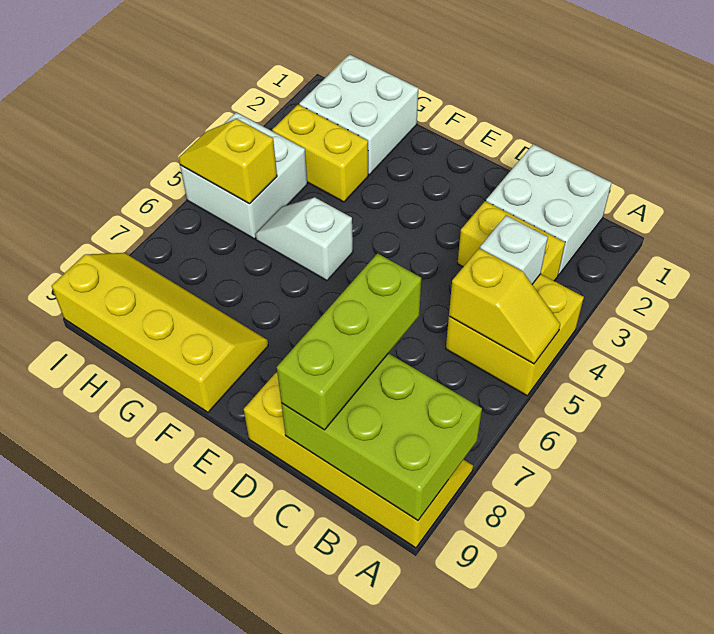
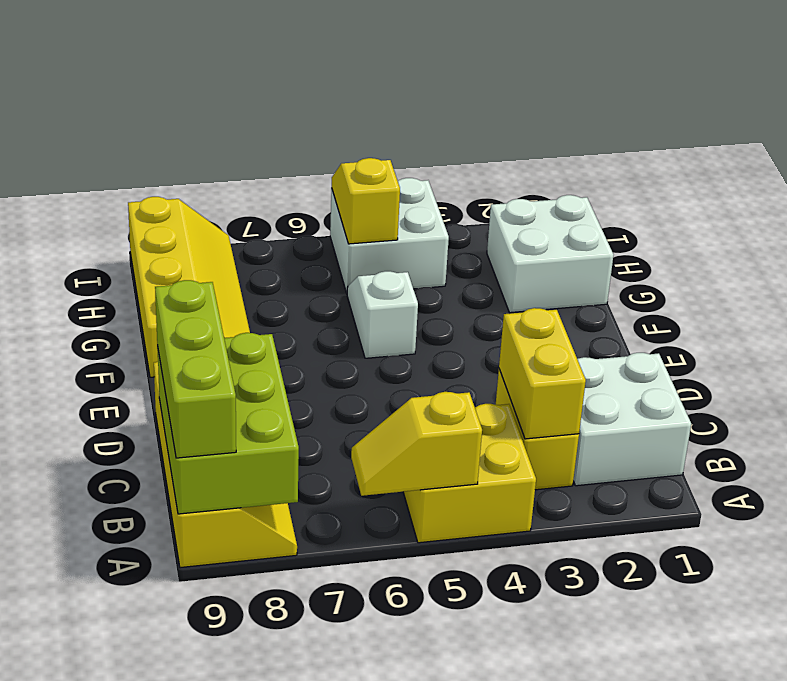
yellow slope A5:B5 level 2 top B -> yellow slope A5:A6 level 2 top 5
white brick B4 level 2 -> none
lime brick C7:C9 level 3 -> lime brick A9:C9 level 3
yellow brick G3:H3 level 1 -> yellow brick B3:C3 level 2

